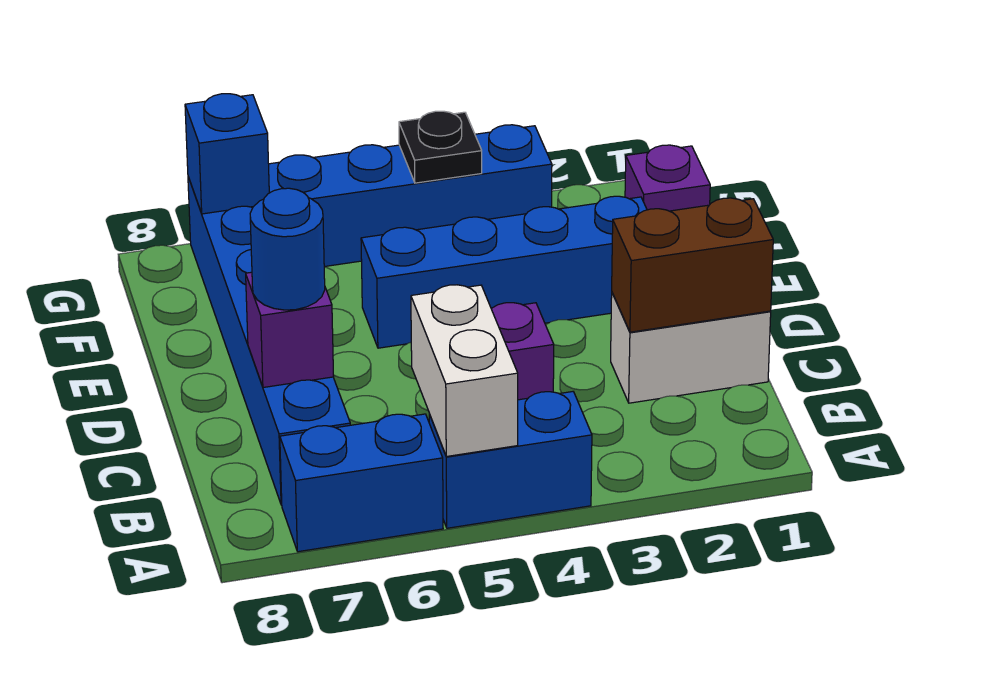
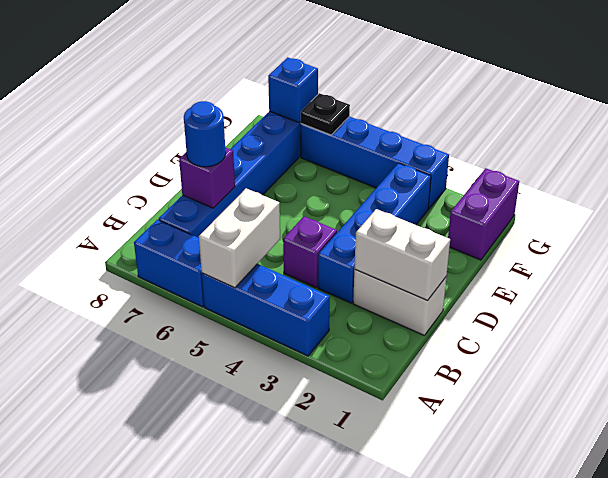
blue brick A4:A5 level 1 -> blue brick A3:A5 level 1
brown brick C1:C2 level 2 -> white brick C1:C2 level 2
blue brick E2:E5 level 1 -> blue brick C3:F3 level 1
purple brick F1 level 1 -> purple brick F1:G1 level 1
black plate G4 level 2 -> black plate G6 level 2

